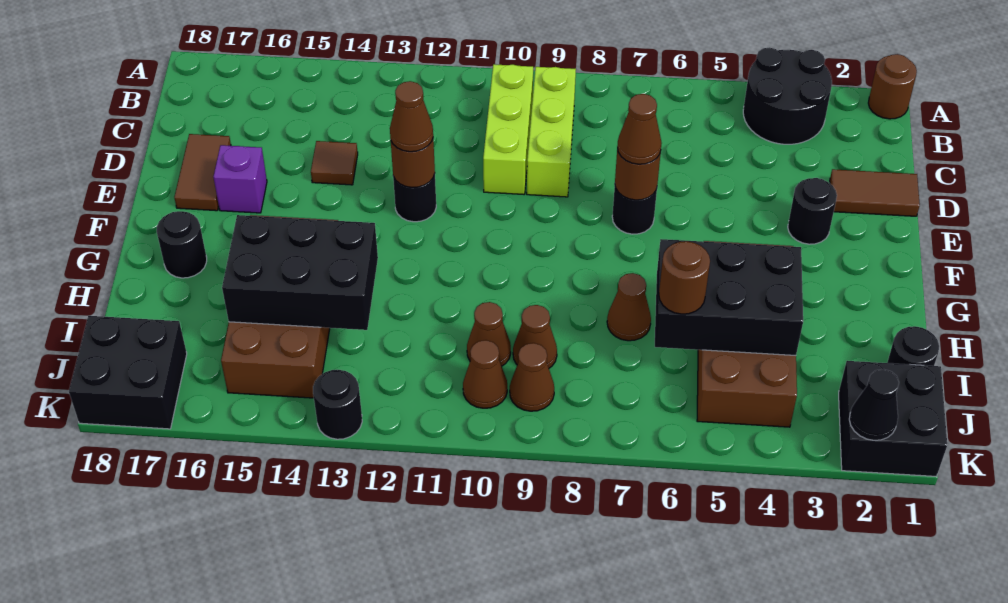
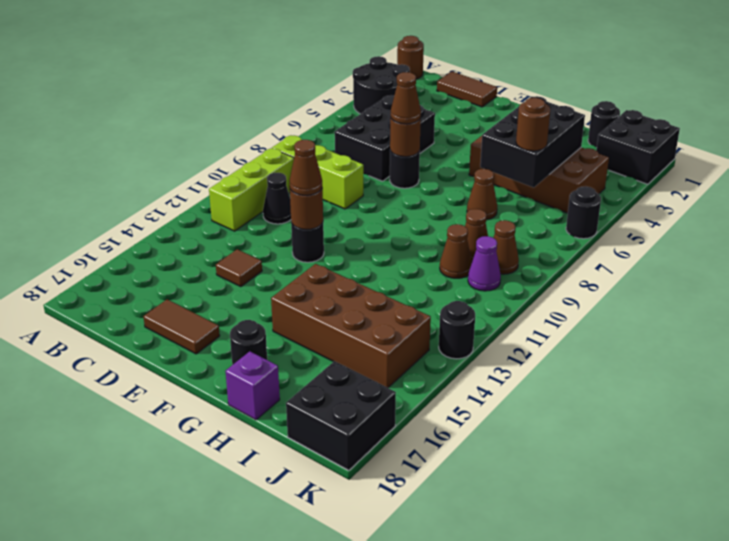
lime brick B10:D10 level 1 -> lime brick B10:B12 level 1
brown tile D1:D2 level 1 -> brown tile C1:D1 level 1
black round brick E3 level 1 -> black round brick K6 level 1
purple brick E16 level 1 -> purple brick H18 level 1
black brick H13:I15 level 2 -> black brick C5:D7 level 1
brown cone J10 level 1 -> purple cone J10 level 1
black cone K2 level 2 -> black cone C11 level 1

